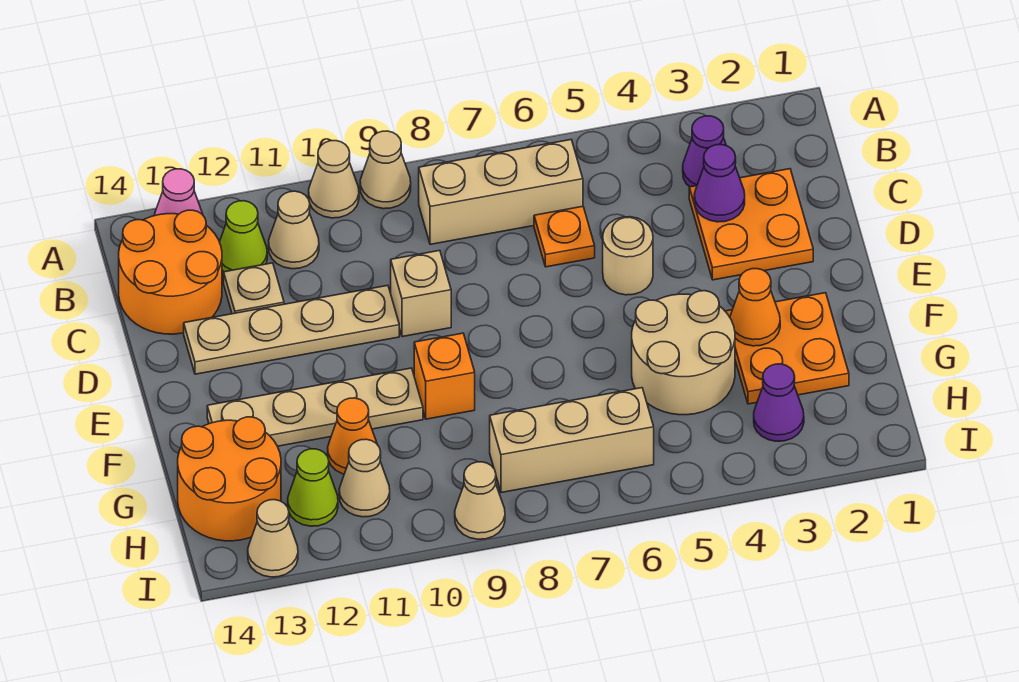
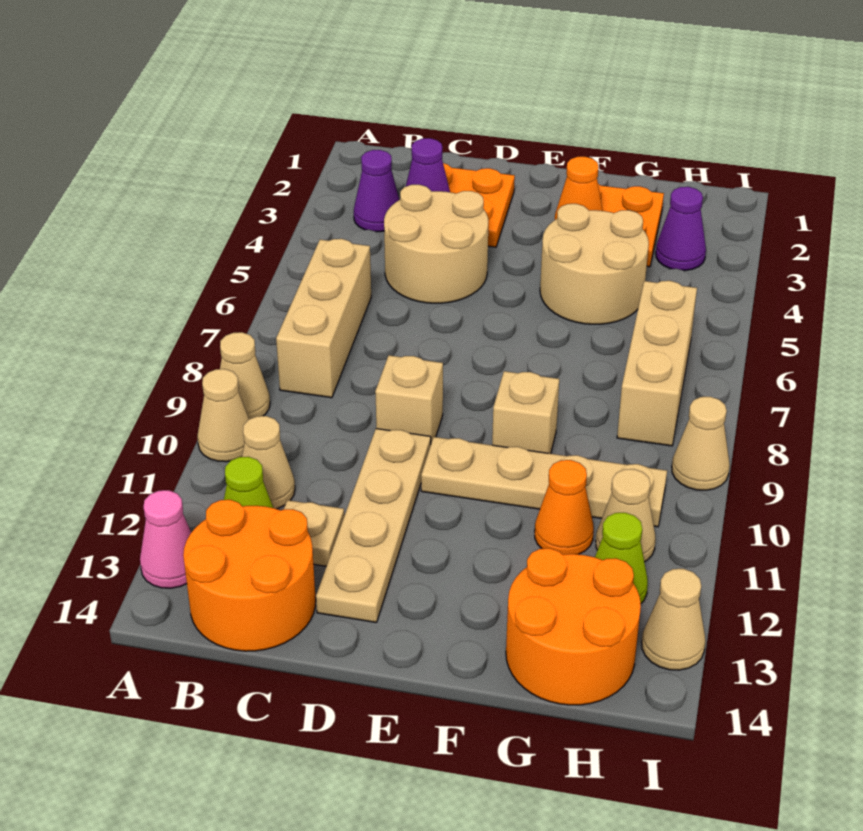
orange plate C6 level 1 -> none
tan round brick D5 level 1 -> tan round brick C4:D5 level 1
orange brick F9 level 1 -> tan brick F9 level 1
tan plate F10:F13 level 1 -> tan plate E10:H10 level 1

